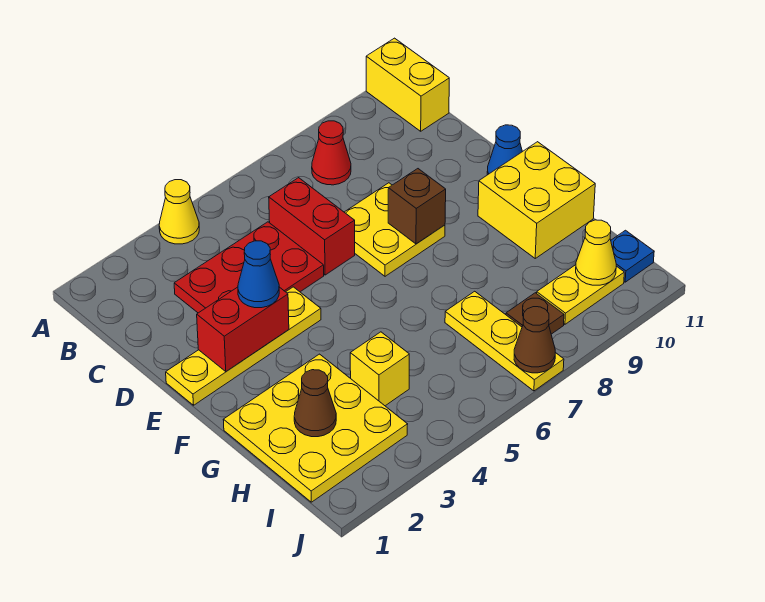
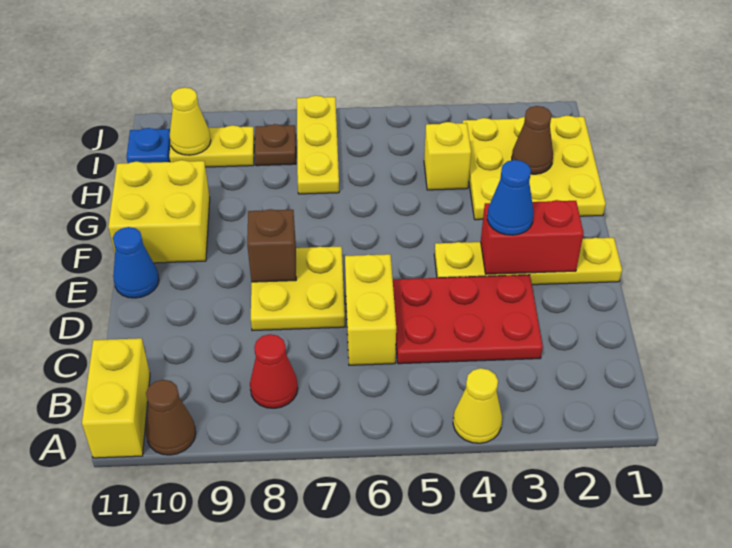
red brick C6:D6 level 1 -> yellow brick C6:D6 level 1
brown cone J7 level 2 -> brown cone A10 level 1

